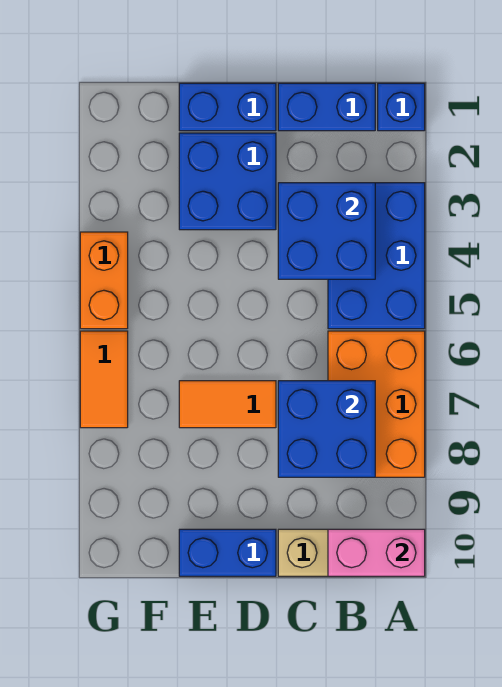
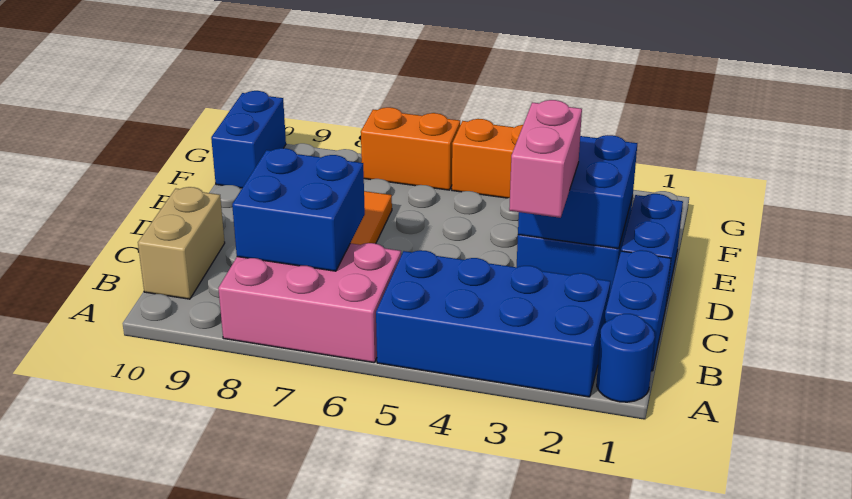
blue brick A1 level 1 -> blue round brick A1 level 1
blue brick A3:B5 level 1 -> blue brick A2:B5 level 1
orange brick A6:B8 level 1 -> pink brick A6:B8 level 1
pink brick A10:B10 level 2 -> pink brick C3:D3 level 3
blue brick B3:C4 level 2 -> blue brick D2:E3 level 2
blue brick D10:E10 level 1 -> blue brick F10:G10 level 1
orange tile G6:G7 level 1 -> orange brick G6:G7 level 1

